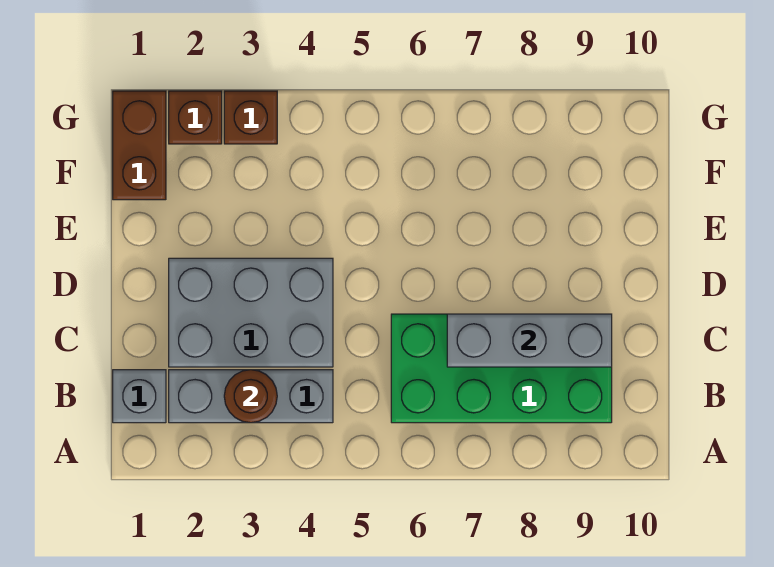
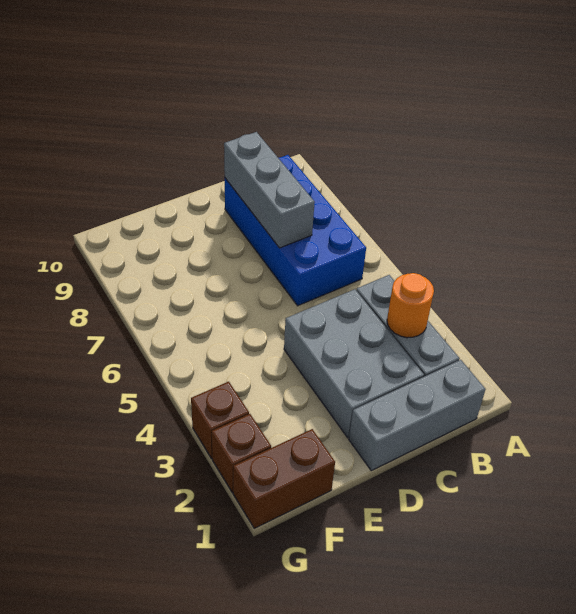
grey brick B1 level 1 -> grey brick B1:D1 level 1
brown round brick B3 level 2 -> orange round brick B3 level 2
green brick B6:C9 level 1 -> blue brick B6:C9 level 1

